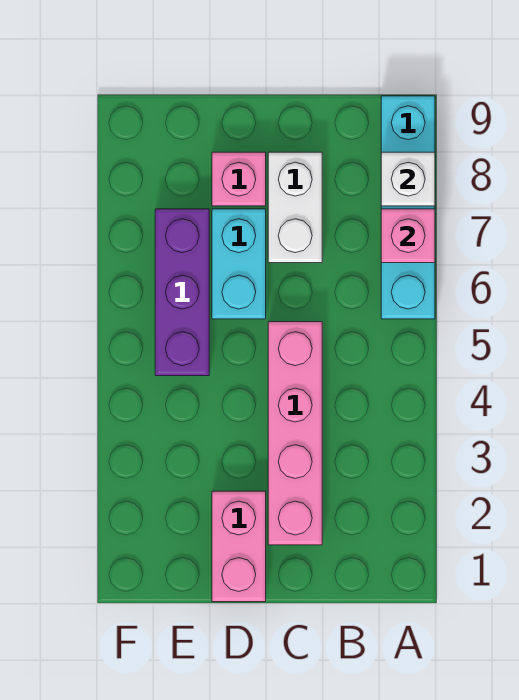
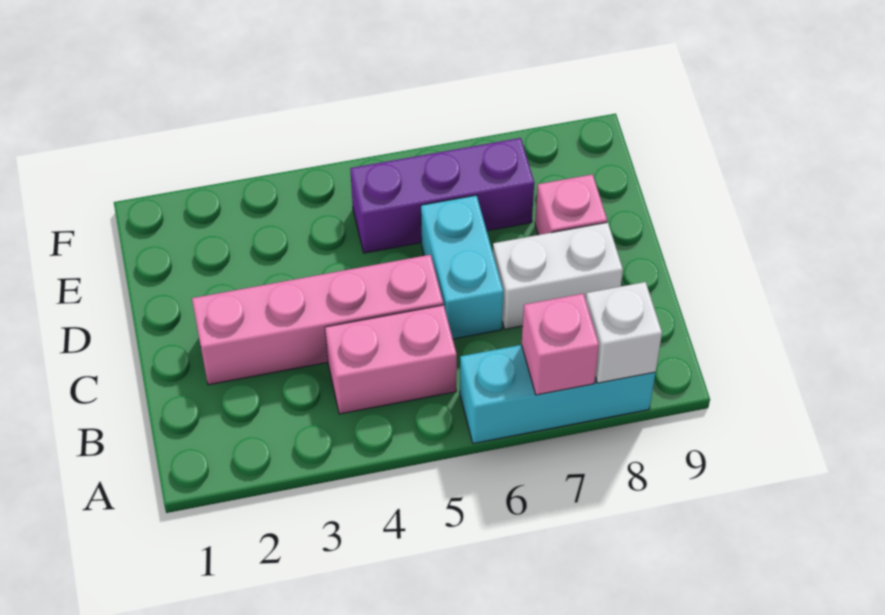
cyan brick A6:A9 level 1 -> cyan brick A6:A8 level 1
pink brick D1:D2 level 1 -> pink brick B4:B5 level 1
cyan brick D6:D7 level 1 -> cyan brick C6:D6 level 1

